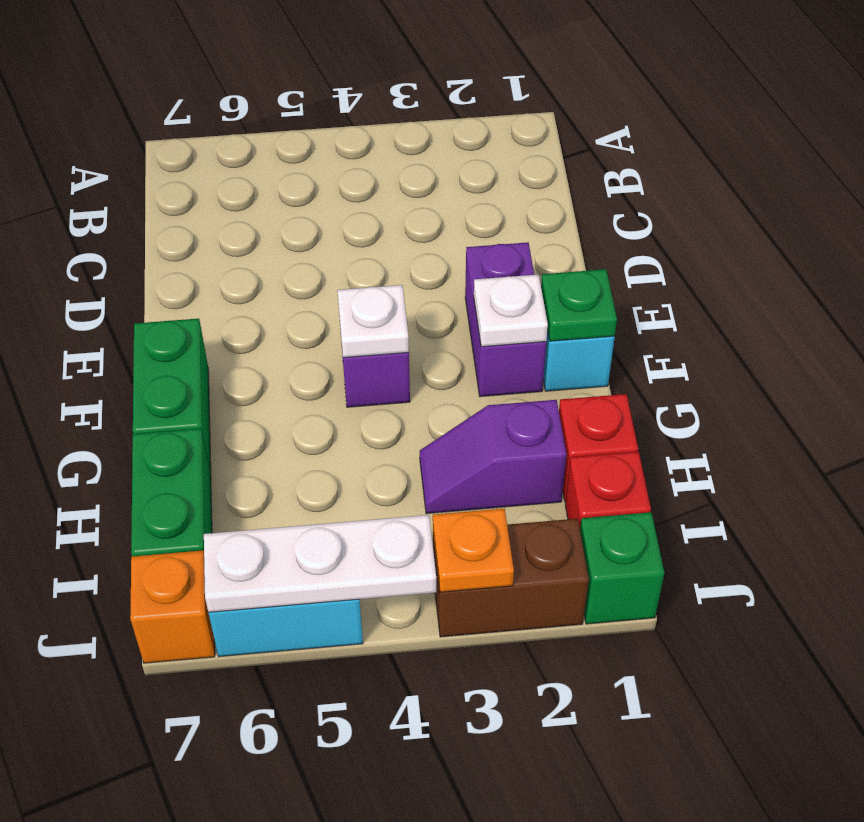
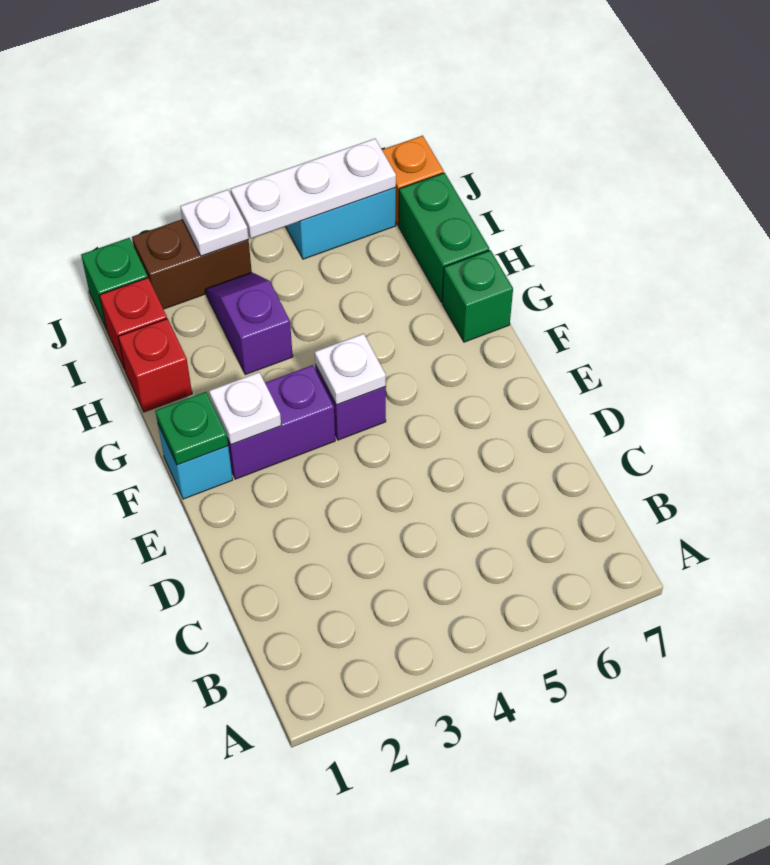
purple brick E2:F2 level 1 -> purple brick F2:F3 level 1
green brick F7:G7 level 1 -> green brick G7 level 1
purple slope H2:H3 level 1 top 2 -> purple slope H3:I3 level 1 top H
orange plate J3 level 2 -> white plate J3 level 2

